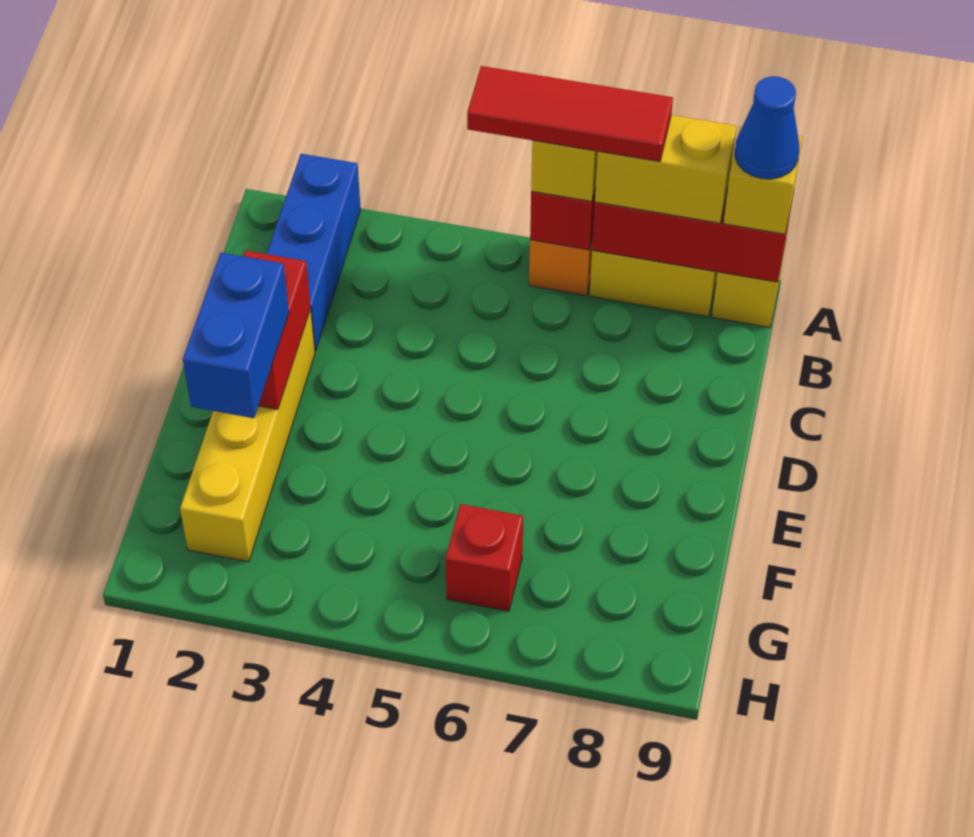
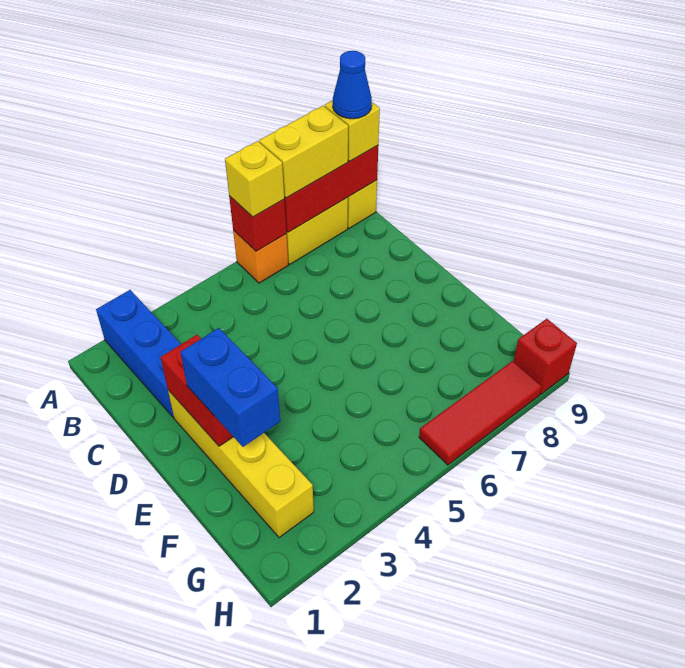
red tile A5:A7 level 4 -> red tile H6:H8 level 1
red brick G6 level 1 -> red brick H9 level 1

